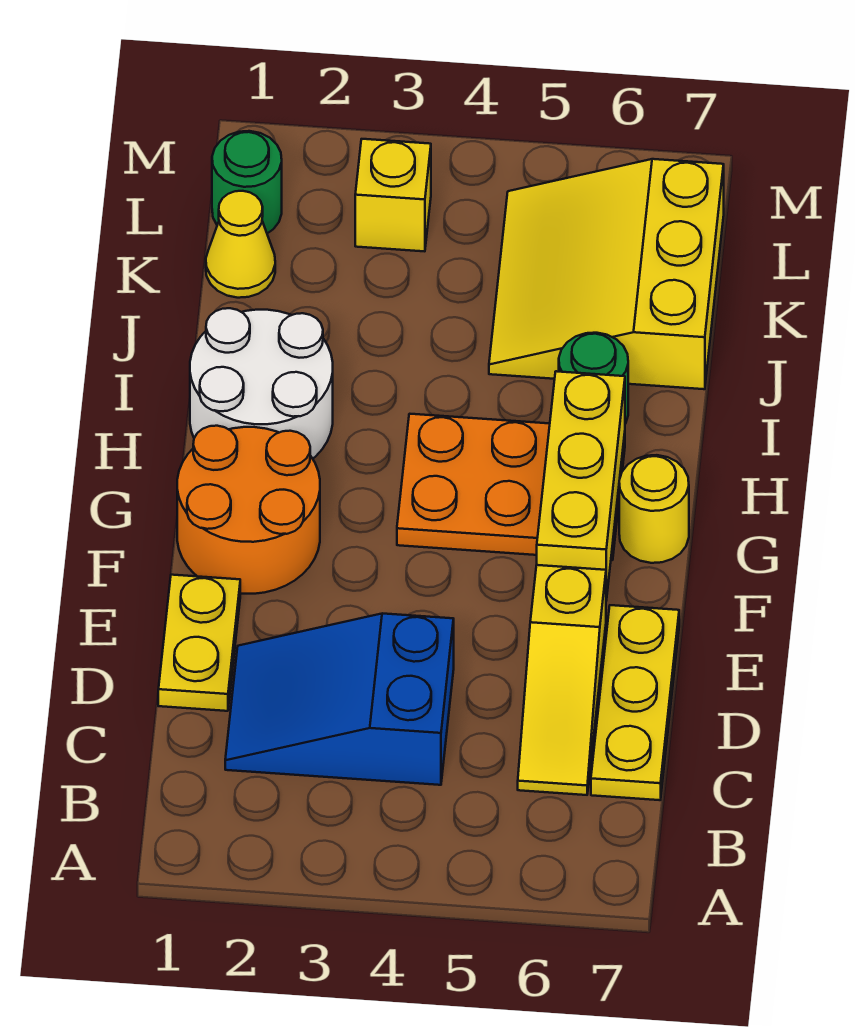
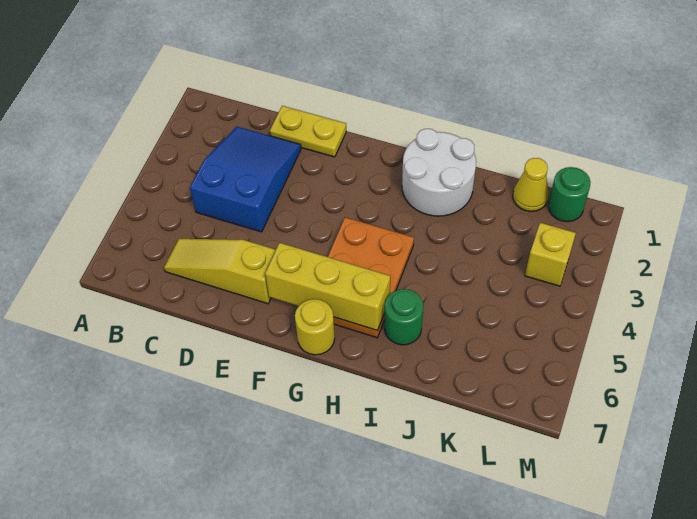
yellow plate C7:E7 level 1 -> none
orange round brick F1:G2 level 1 -> none
yellow slope J5:L7 level 1 top 7 -> none

